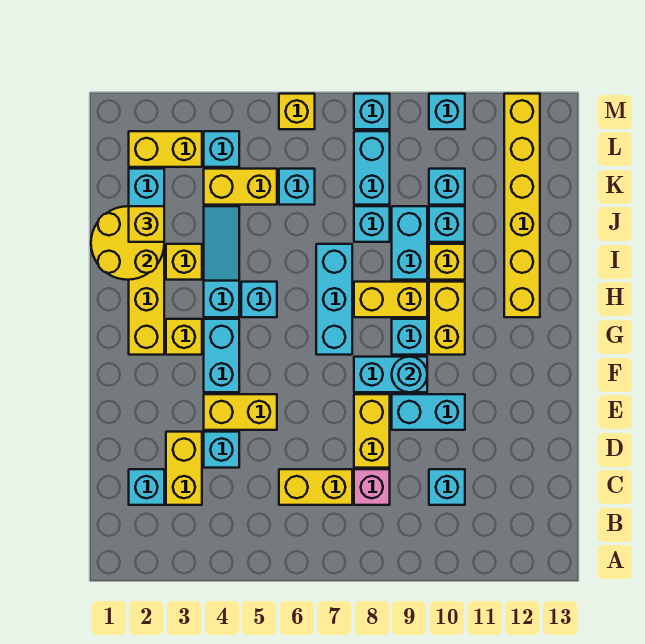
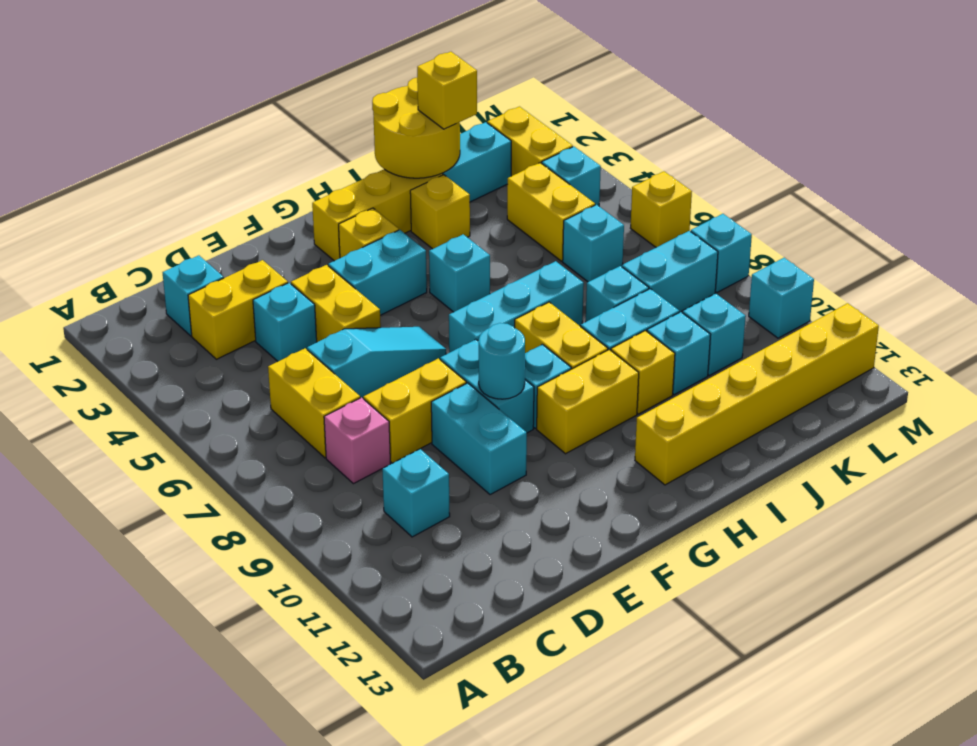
cyan slope H4:J4 level 1 top H -> cyan slope D6:F6 level 1 top D

